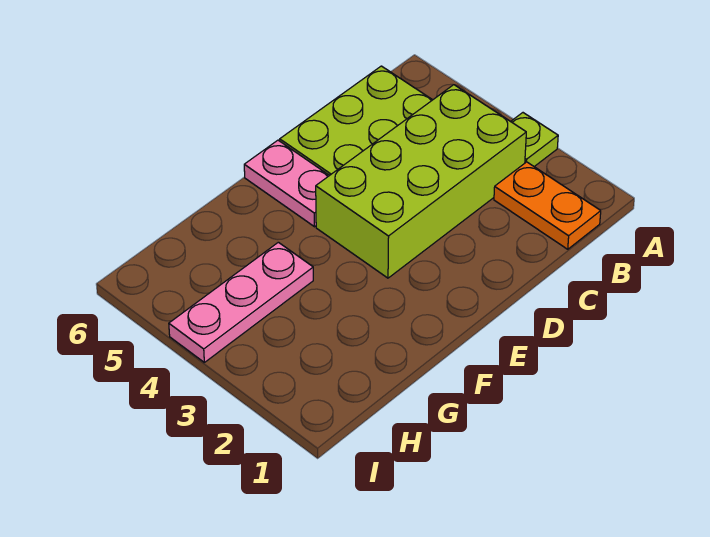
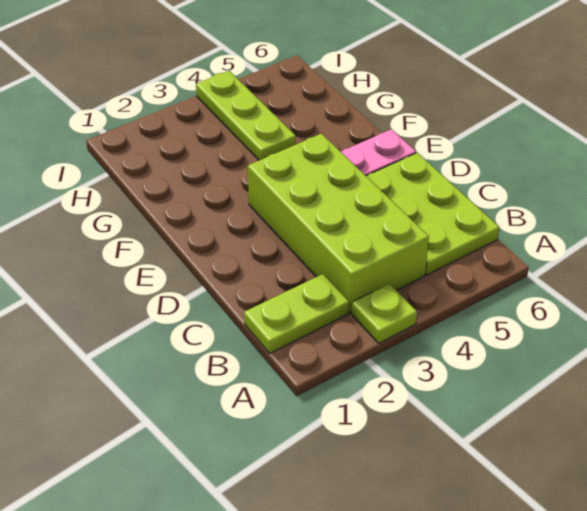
orange plate B1:B2 level 1 -> lime plate B1:B2 level 1
pink plate G4:I4 level 1 -> lime plate G4:I4 level 1

